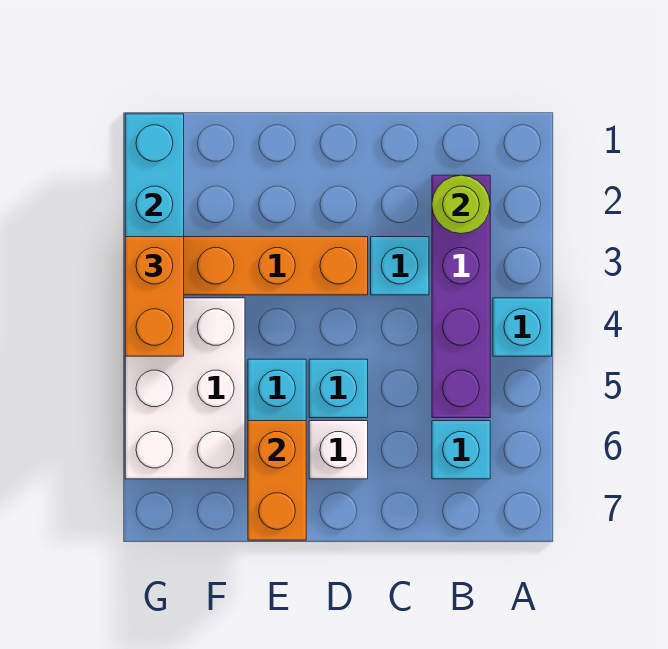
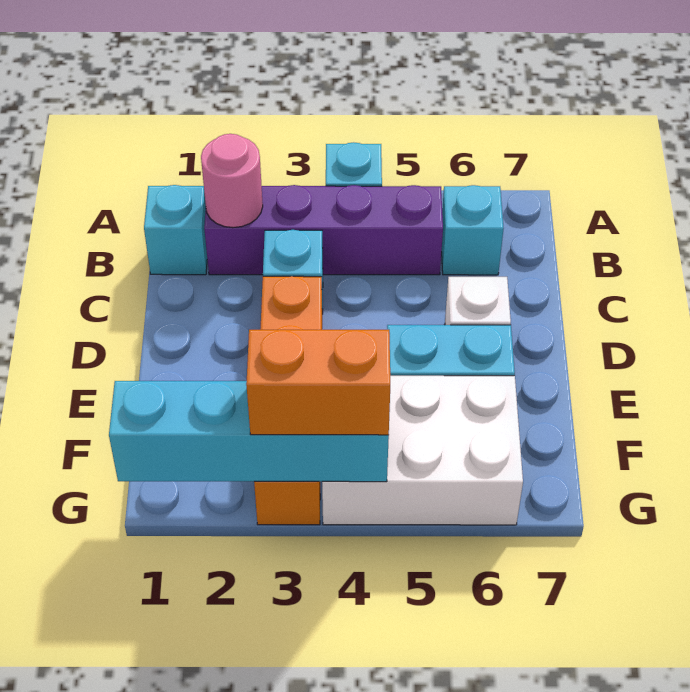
lime round brick B2 level 2 -> pink round brick B2 level 2
cyan brick D5 level 1 -> cyan brick B1 level 1
orange brick E6:E7 level 2 -> none

